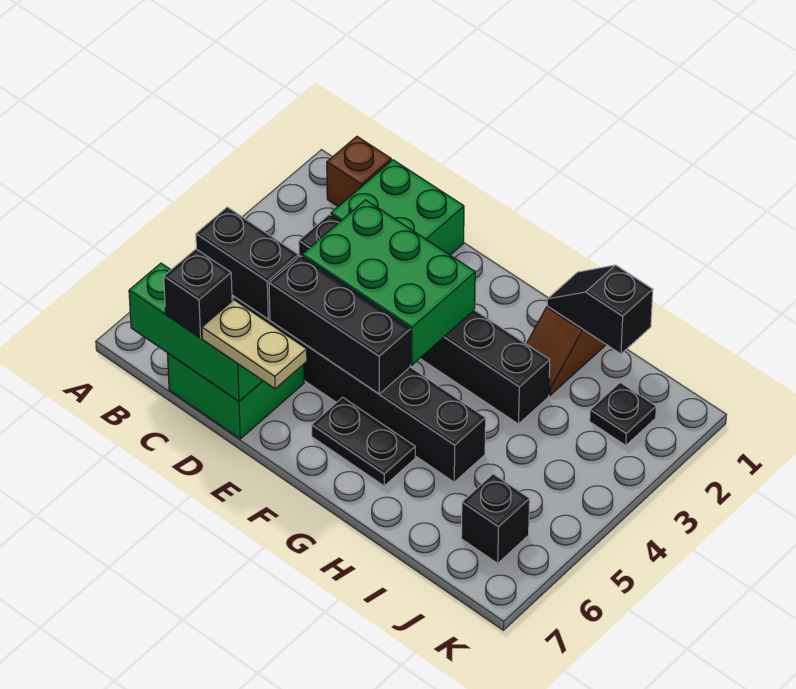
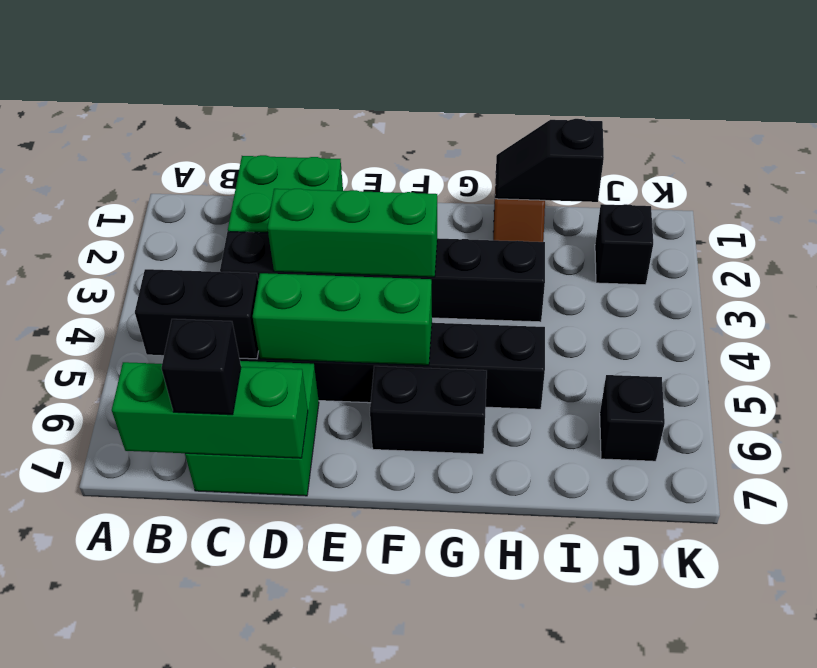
brown brick B1 level 1 -> none
green brick D3:F4 level 2 -> green brick D3:F3 level 2
black brick D5:F5 level 2 -> green brick D5:F5 level 2
tan plate D7:E7 level 3 -> none
black plate F6:G6 level 1 -> black brick F6:G6 level 1
black plate J2 level 1 -> black brick J2 level 1

